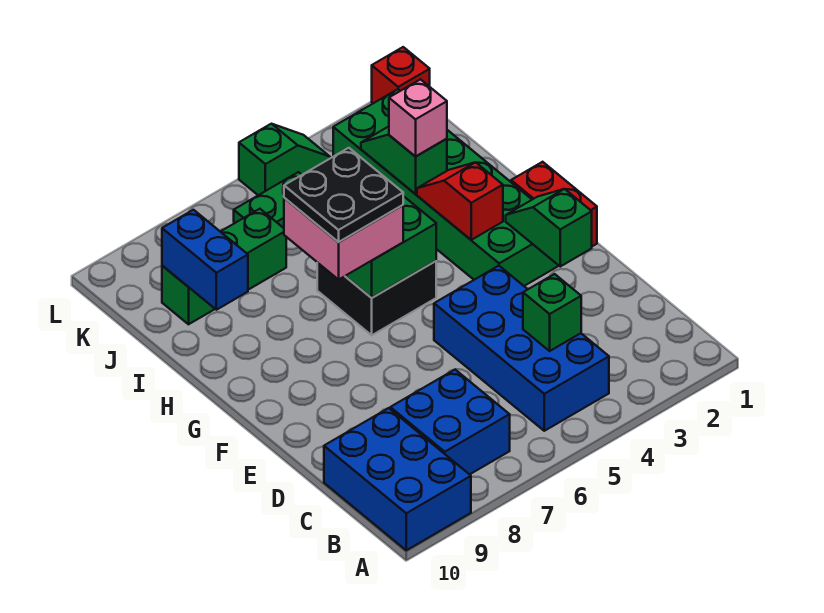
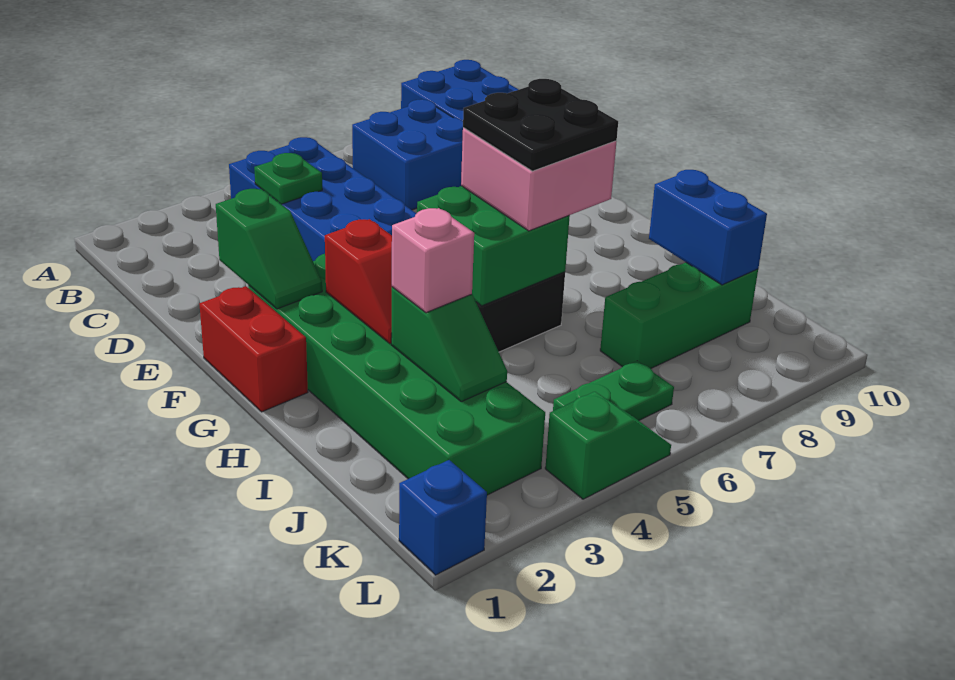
green brick C4 level 2 -> green plate C4 level 2
red brick L1 level 1 -> blue brick L1 level 1
green slope L4:L5 level 1 top 5 -> green slope L4:L5 level 1 top 4

